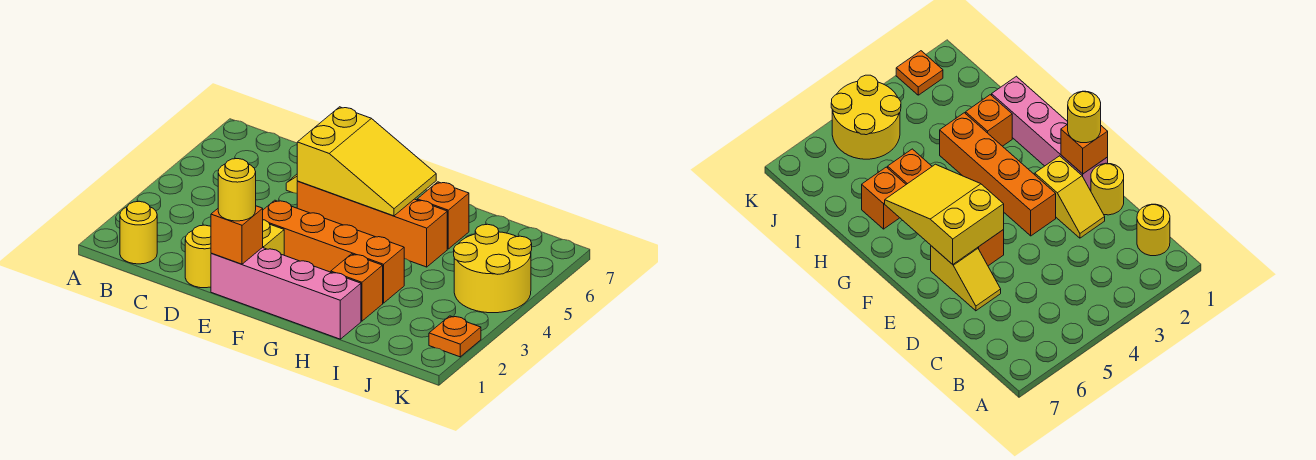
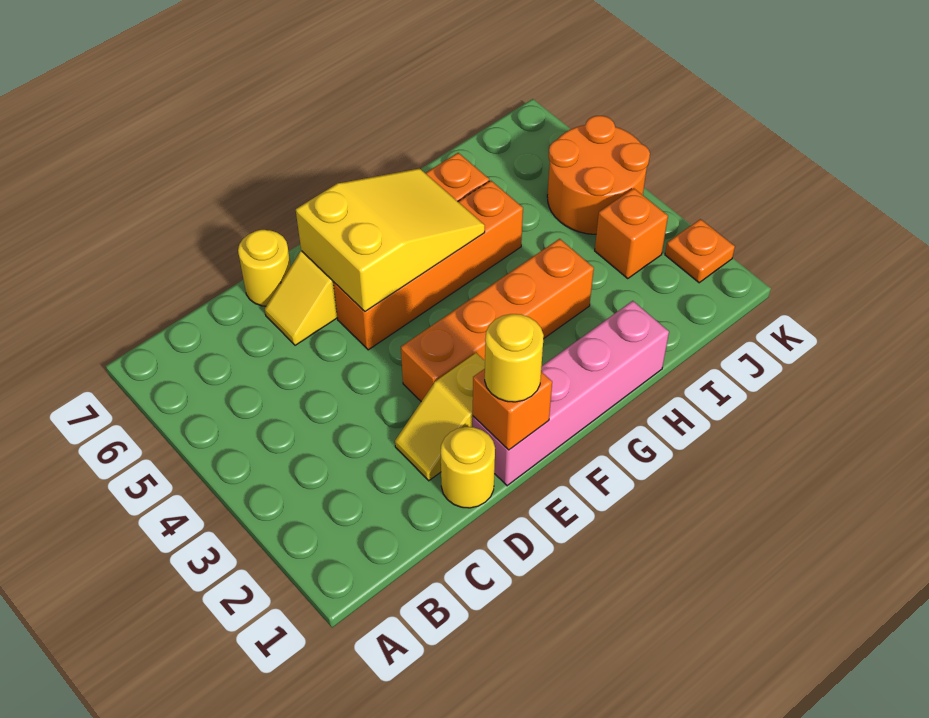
yellow round brick B1 level 1 -> yellow round brick D7 level 1
orange brick H2 level 1 -> orange brick J3 level 1
yellow round brick J4:K5 level 1 -> orange round brick J4:K5 level 1

